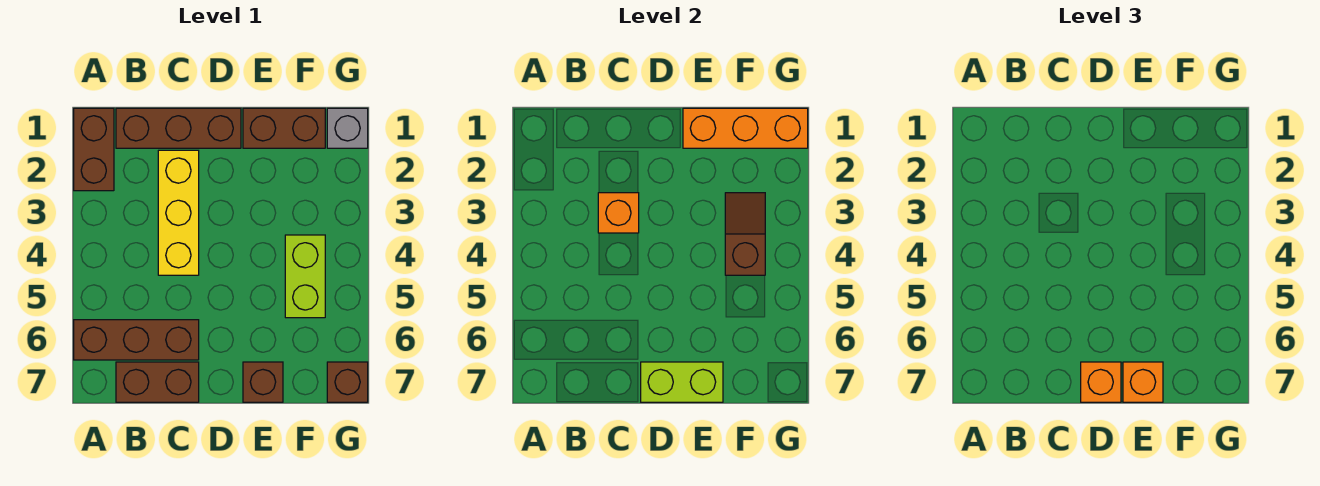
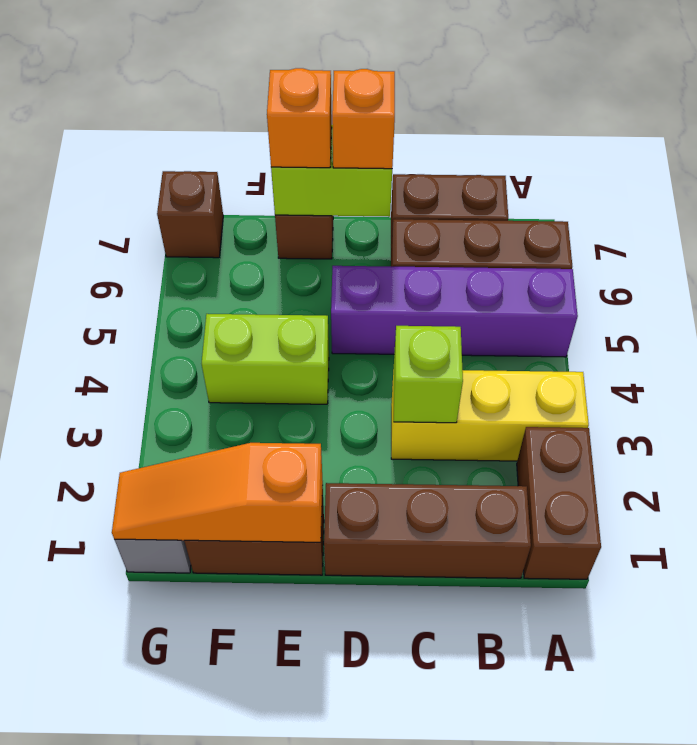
none -> purple brick A5:D5 level 1
yellow brick C2:C4 level 1 -> yellow brick A3:C3 level 1
orange brick C3 level 2 -> lime brick C3 level 2
orange brick E1:G1 level 2 -> orange slope E1:G1 level 2 top E
brown slope F3:F4 level 2 top 4 -> none
lime brick F4:F5 level 1 -> lime brick E4:F4 level 1

